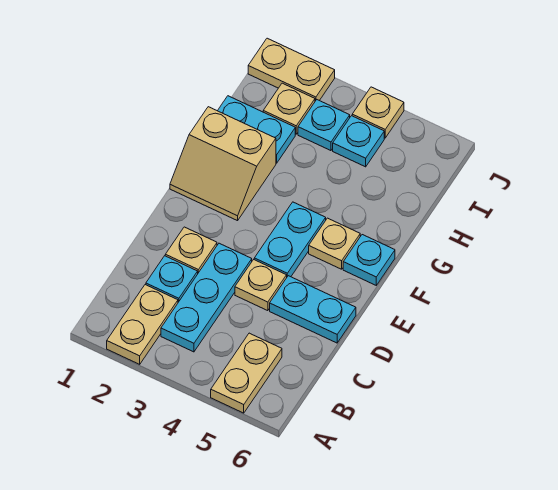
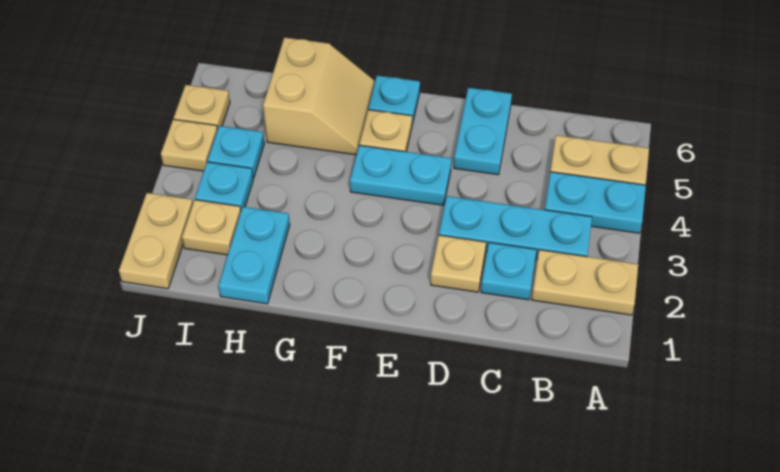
none -> cyan plate A4:B4 level 1
tan plate D4 level 1 -> tan plate J5 level 1
tan slope F1:G2 level 1 top G -> tan slope G5:H6 level 1 top H

